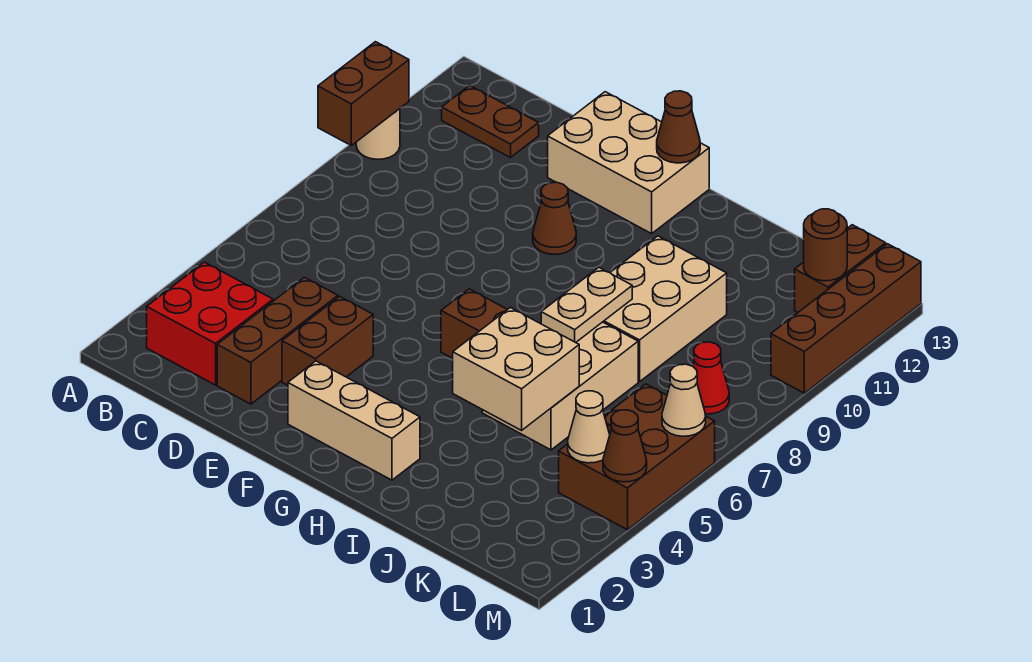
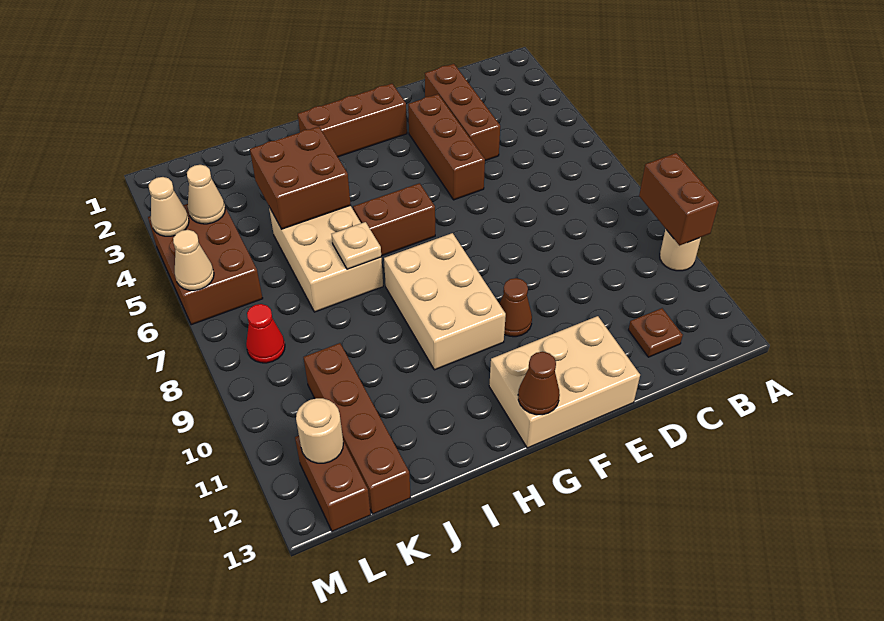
red brick B2:C3 level 1 -> none
brown plate B12:C12 level 1 -> brown plate C12 level 1
brown brick E3:E4 level 1 -> brown brick E3:E5 level 1
tan brick F2:H2 level 1 -> brown brick F2:H2 level 1
tan brick I4:J5 level 2 -> brown brick I4:J5 level 2
tan plate I7:I8 level 2 -> tan plate I7 level 2
tan brick I8:J10 level 1 -> tan brick G8:H10 level 1
brown round brick L12 level 2 -> tan round brick L12 level 2
brown cone M4 level 2 -> tan cone M4 level 2
brown brick M10:M13 level 1 -> brown brick K10:K13 level 1

